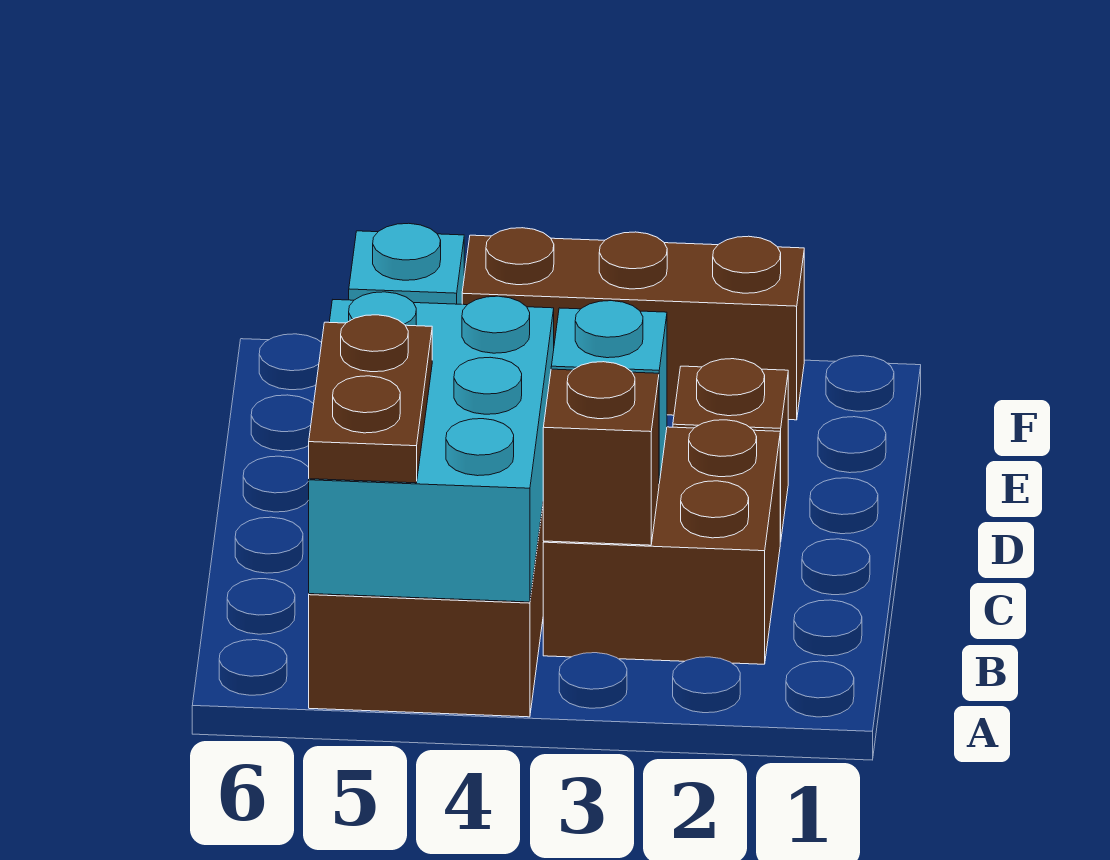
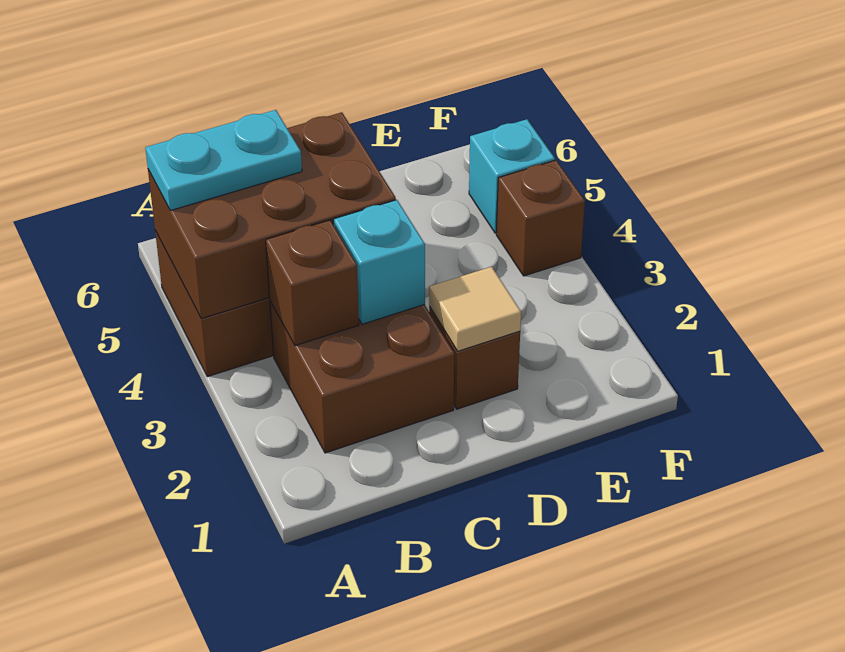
cyan brick A4:C5 level 2 -> brown brick A4:C5 level 2
brown plate A5:B5 level 3 -> cyan plate A5:B5 level 3
none -> tan tile D2 level 2
brown brick F2:F4 level 1 -> brown brick F4 level 1

